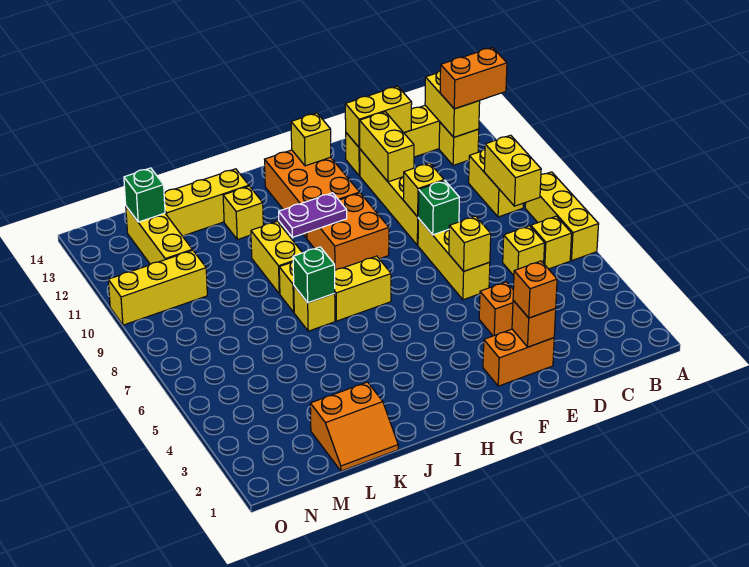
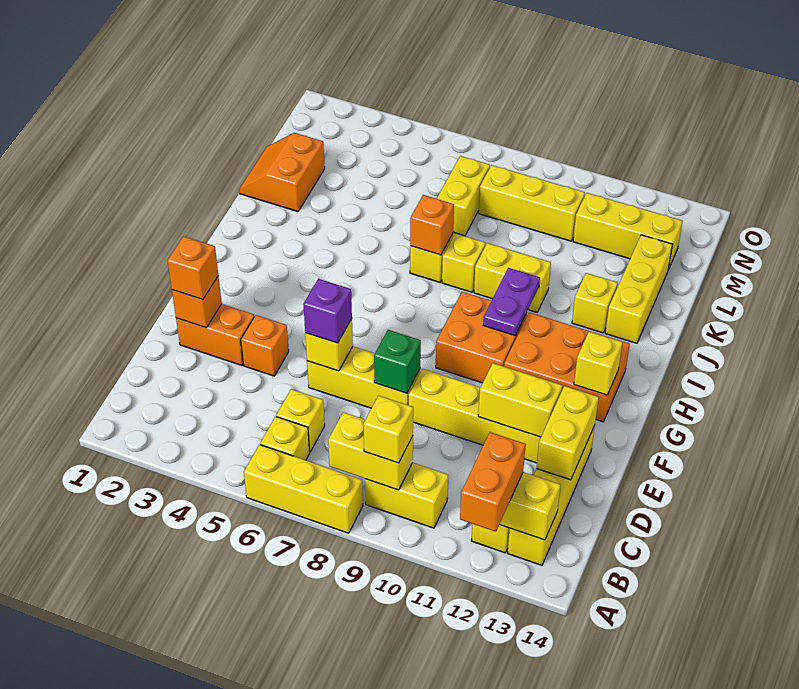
orange brick E2:F2 level 1 -> orange brick E2:E3 level 1
none -> purple brick E6 level 3
yellow brick E9 level 2 -> yellow brick B9 level 3
yellow brick H7:I7 level 1 -> yellow brick L7:M7 level 1
green brick J7 level 2 -> orange brick J7 level 2
yellow brick M10:O10 level 1 -> yellow brick M8:M10 level 1
green brick M13 level 2 -> none

